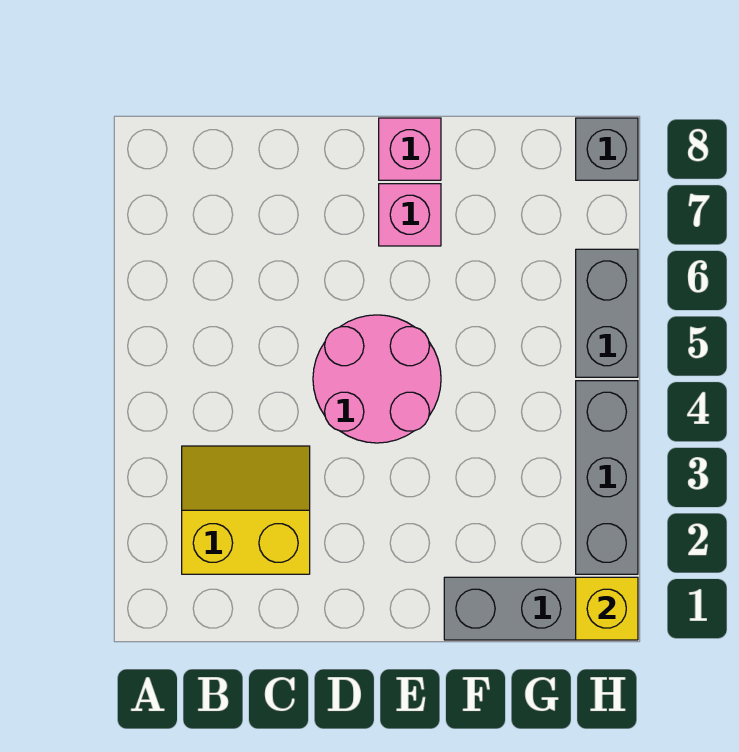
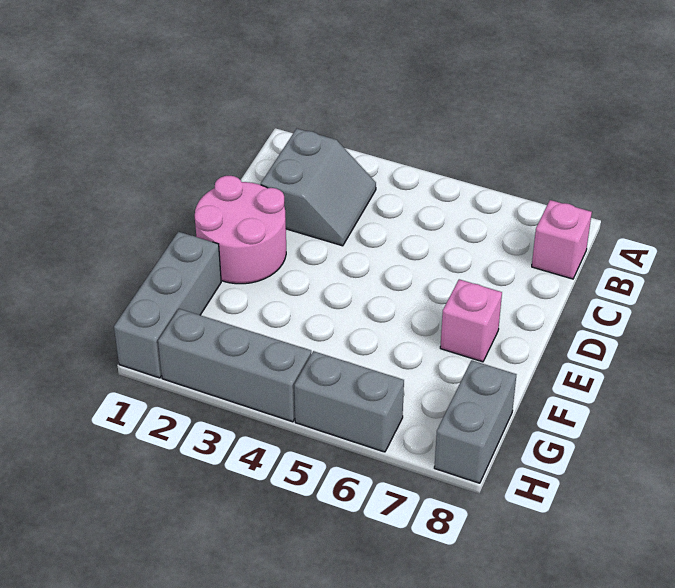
yellow slope B2:C3 level 1 top 2 -> grey slope B2:C3 level 1 top 2
pink round brick D4:E5 level 1 -> pink round brick D1:E2 level 1
pink brick E8 level 1 -> pink brick B8 level 1
yellow brick H1 level 2 -> none
grey brick H8 level 1 -> grey brick G8:H8 level 1

